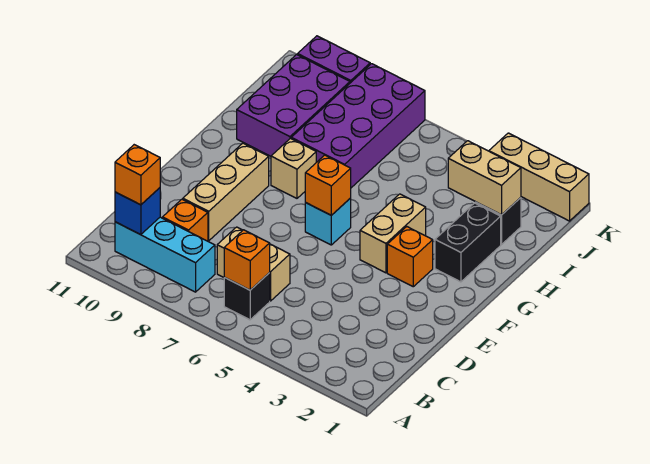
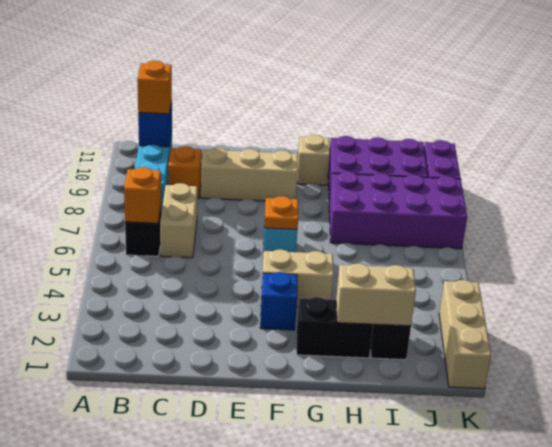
orange brick F3 level 1 -> blue brick F3 level 1
orange brick F6 level 2 -> orange plate F6 level 2
tan brick G8 level 1 -> tan brick G10 level 1
tan brick I2:I3 level 2 -> tan brick H2:I2 level 2

